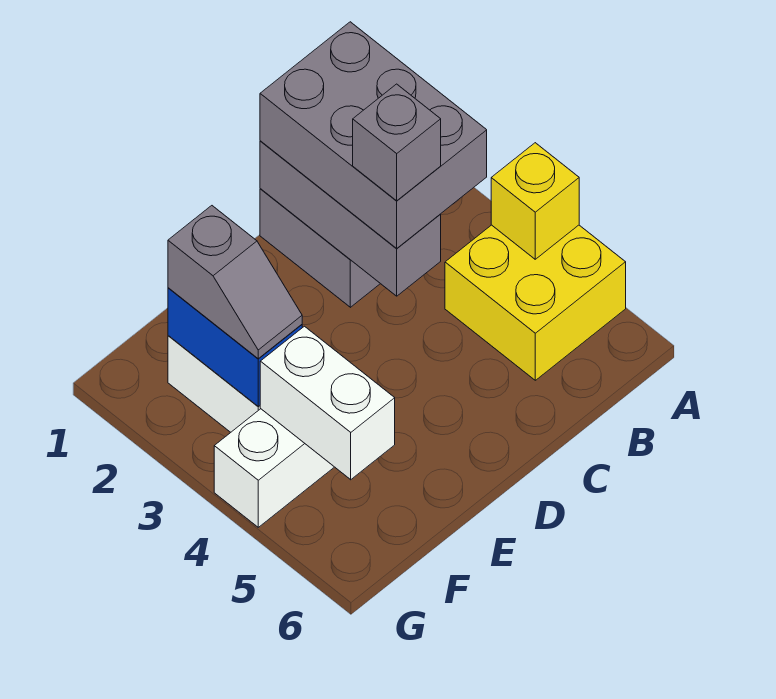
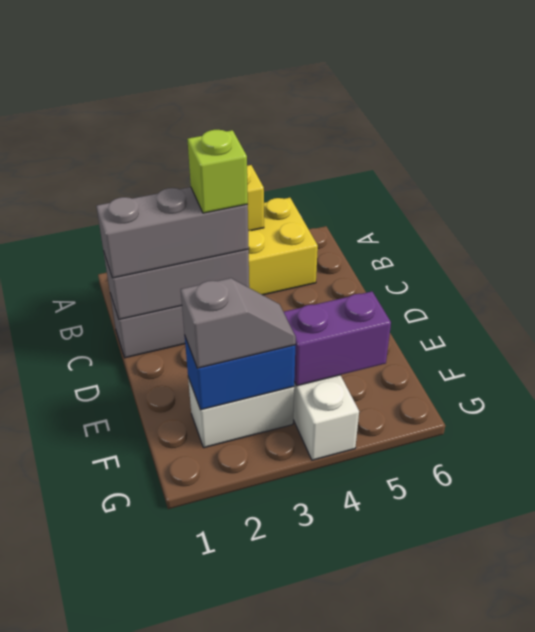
grey brick B1:C3 level 3 -> grey brick C1:C3 level 3
grey brick C3 level 4 -> lime brick C3 level 4
white brick F4:F5 level 2 -> purple brick F4:F5 level 2

